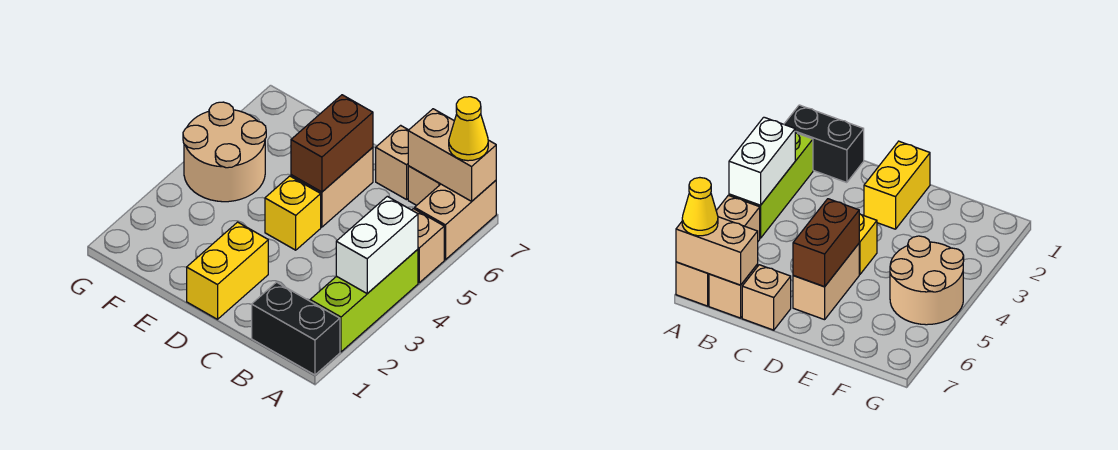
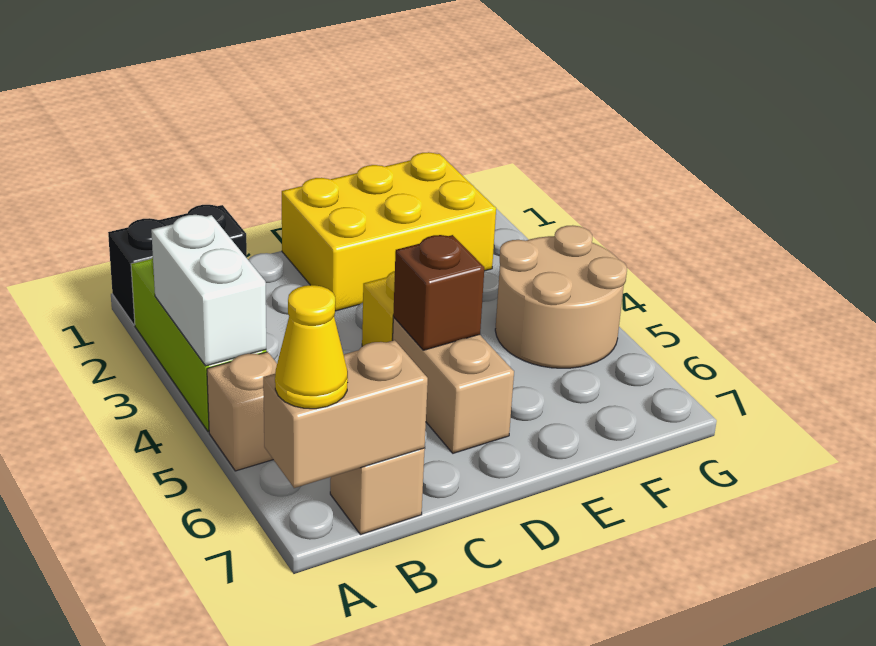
tan brick A6:A7 level 1 -> none
tan brick C7 level 1 -> none
yellow brick D1:D2 level 1 -> yellow brick D1:F2 level 1
brown brick D5:D6 level 2 -> brown brick D5 level 2

